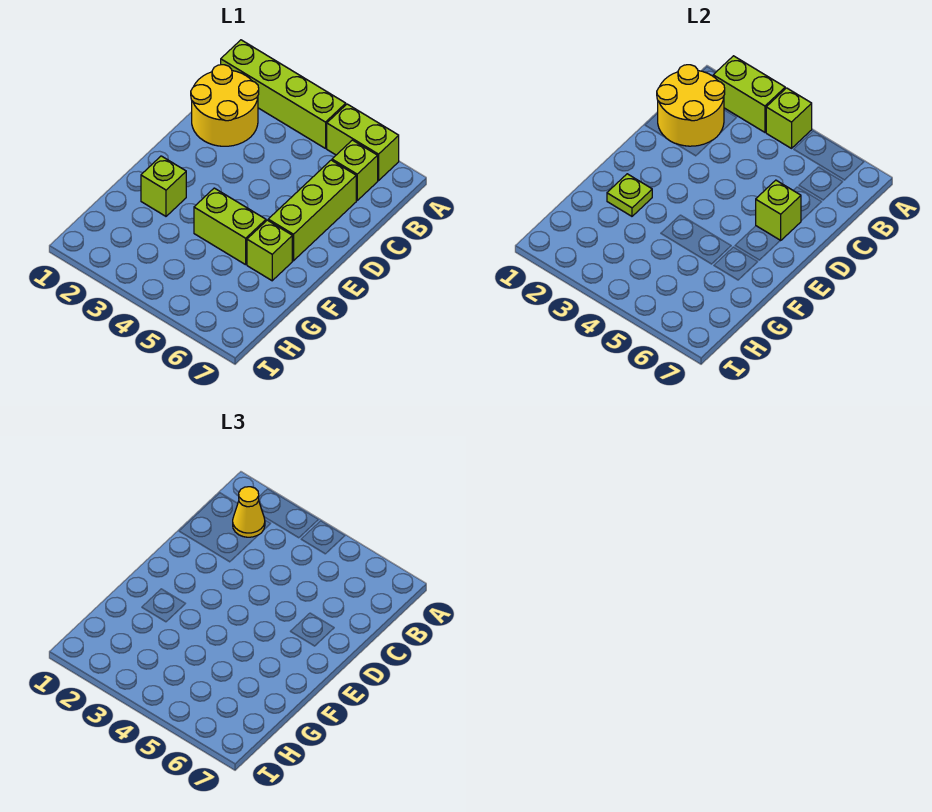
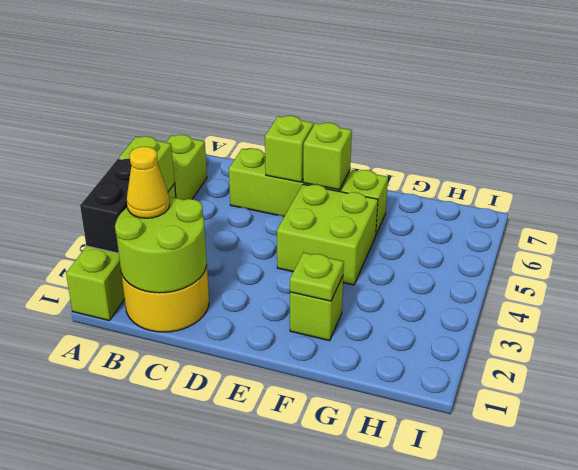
lime brick A2:A3 level 2 -> black brick A2:A3 level 2
yellow round brick B1:C2 level 2 -> lime round brick B1:C2 level 2
lime brick B6 level 1 -> lime brick E6 level 2
lime brick F4:F5 level 1 -> lime brick E4:F5 level 1

